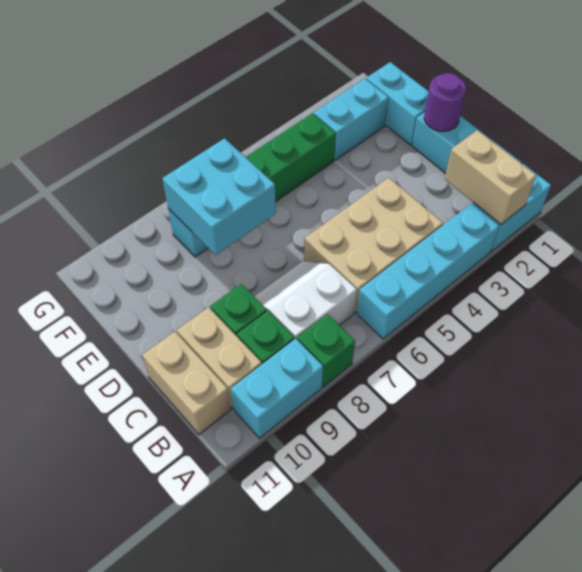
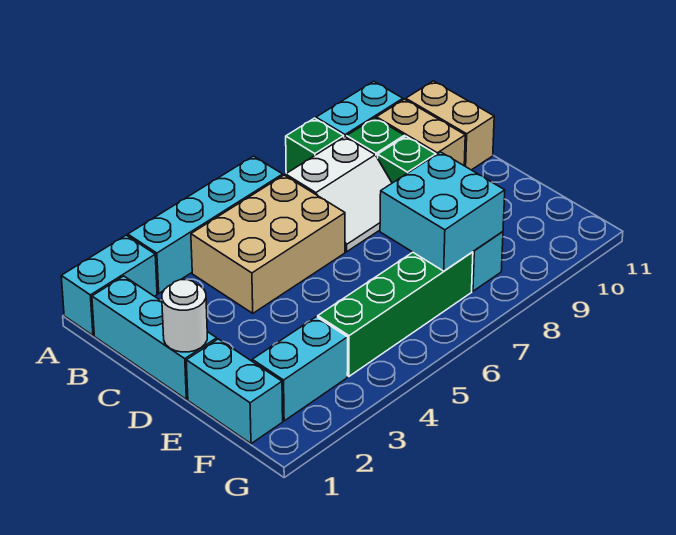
tan brick A2:B2 level 2 -> none
purple round brick D1 level 2 -> white round brick D1 level 2

